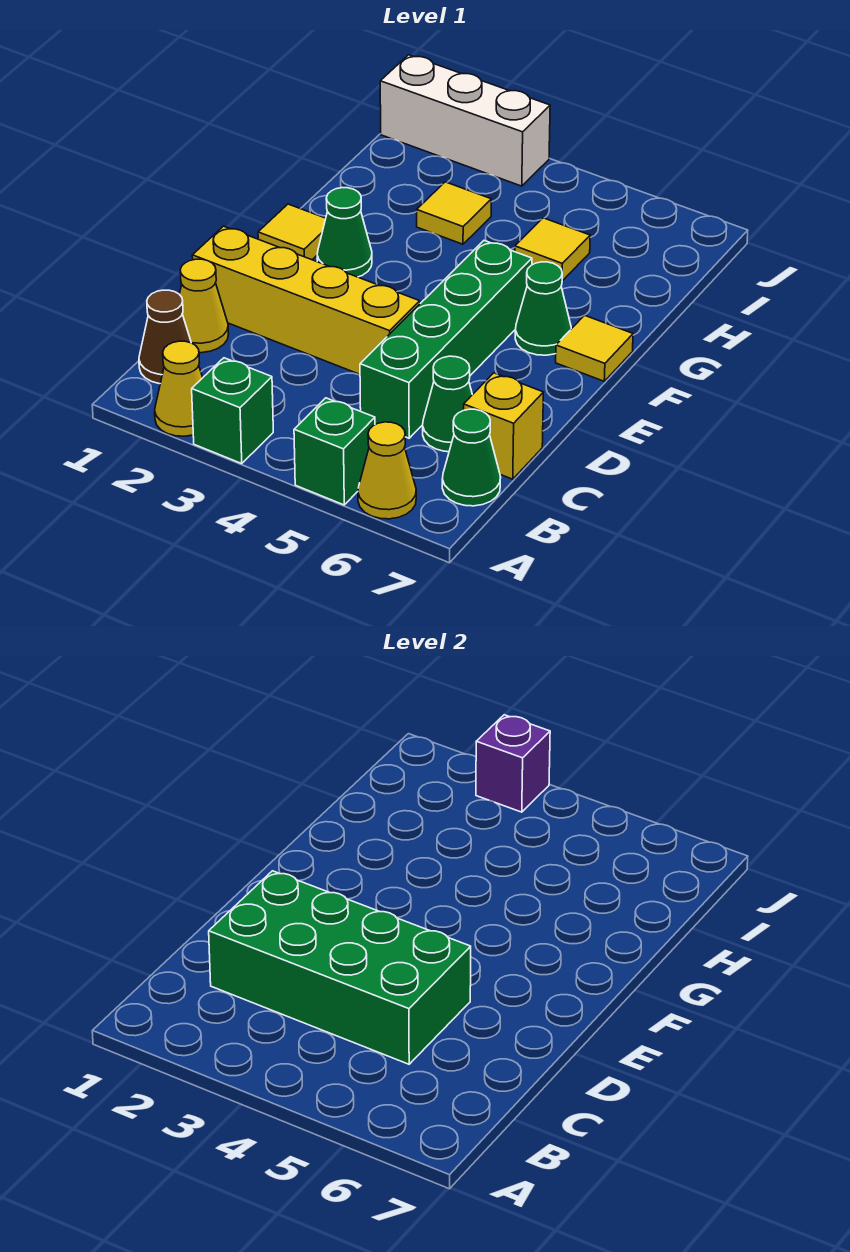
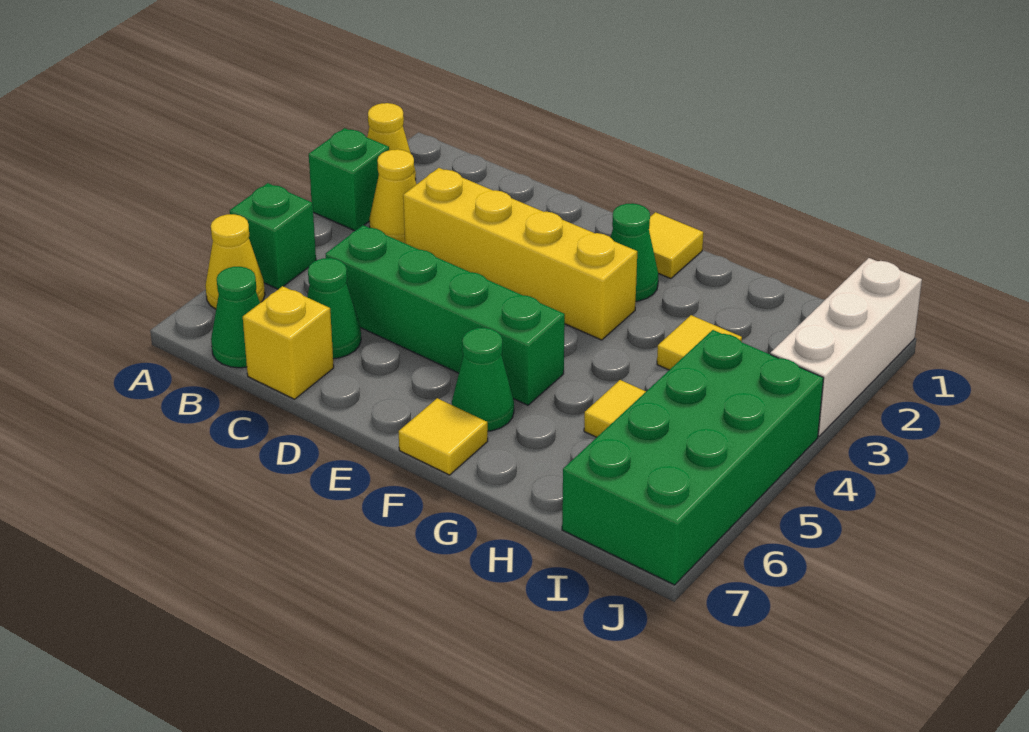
brown cone B1 level 1 -> none
yellow cone C1 level 1 -> yellow cone B3 level 1
green brick C2:D5 level 2 -> green brick I4:J7 level 1
yellow brick D1:D4 level 1 -> yellow brick C3:F3 level 1
purple brick J3 level 2 -> none

